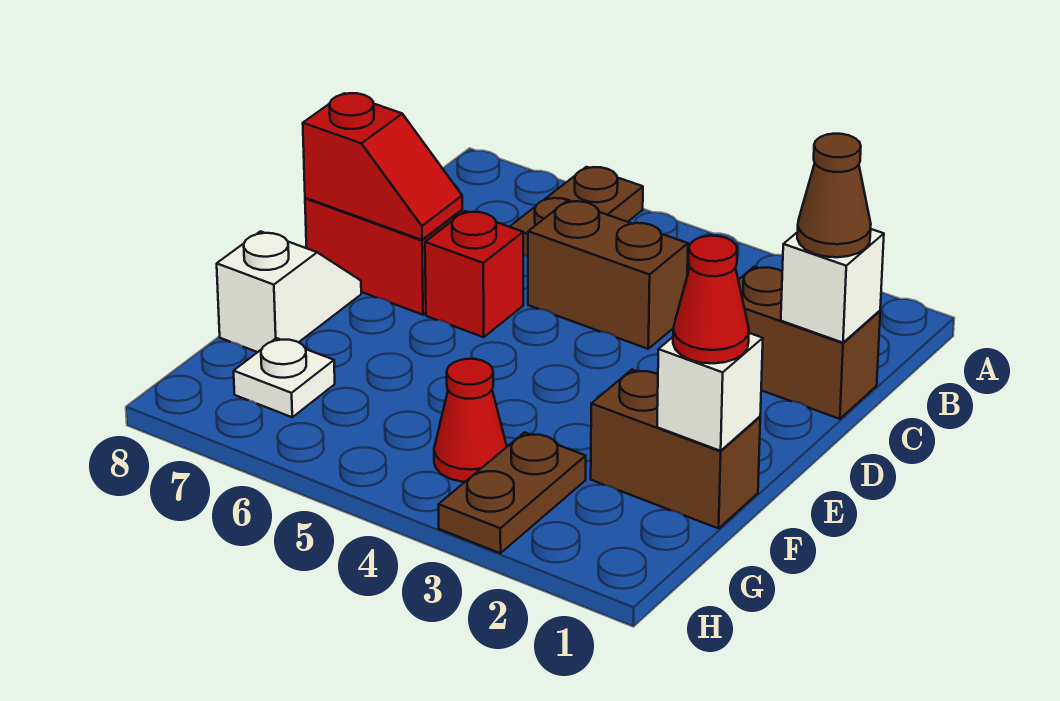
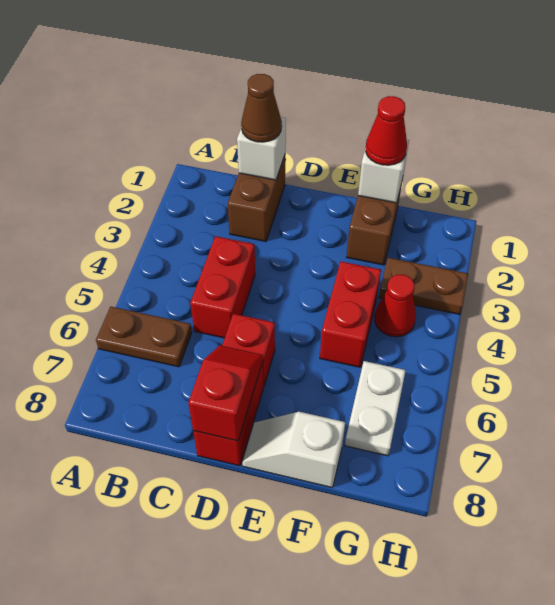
brown brick C4:C5 level 1 -> red brick C4:C5 level 1
none -> red brick F4:F5 level 1
white plate G7 level 1 -> white plate G6:G7 level 1

